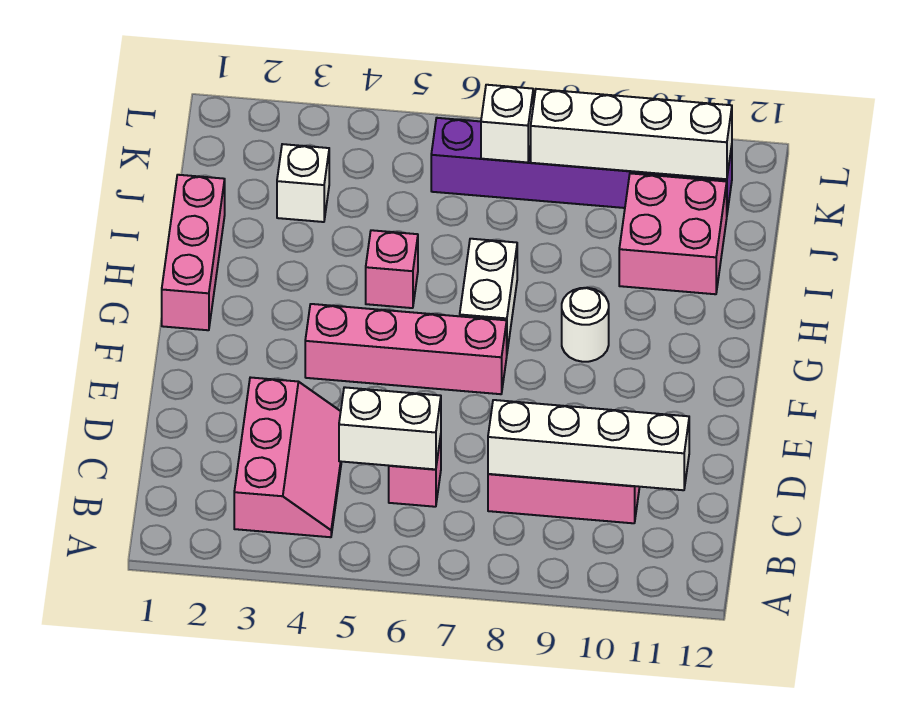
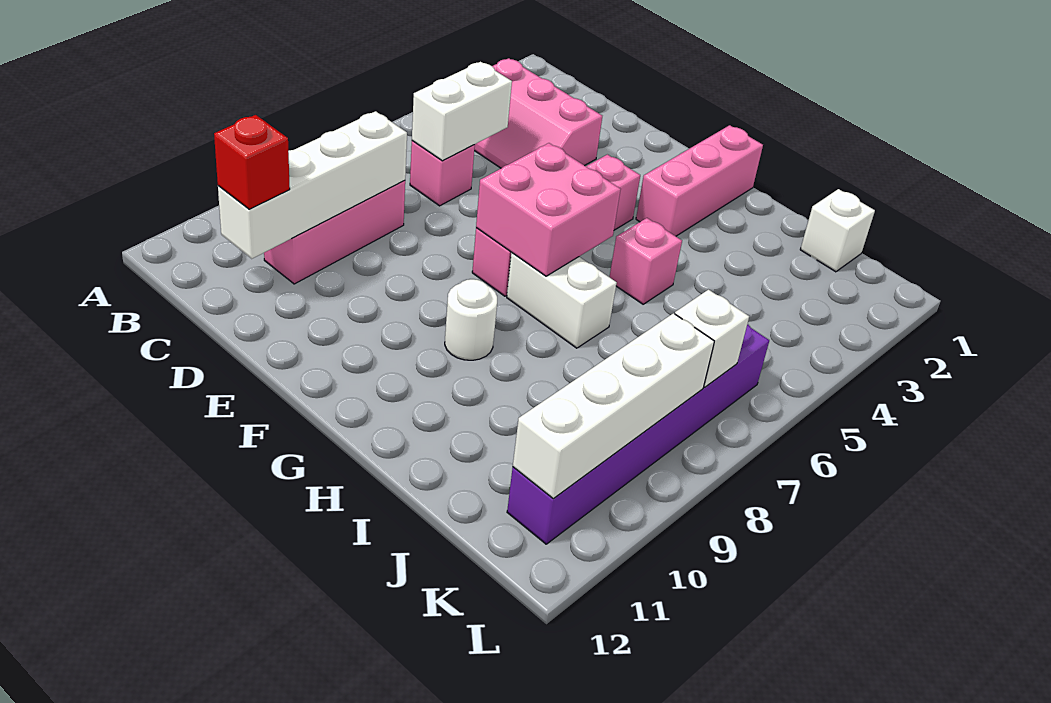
none -> red brick C11 level 3
pink brick G1:I1 level 1 -> pink brick G1:G3 level 1
pink brick I10:J11 level 1 -> pink brick F6:G7 level 2
white brick J3 level 1 -> white brick J1 level 1

